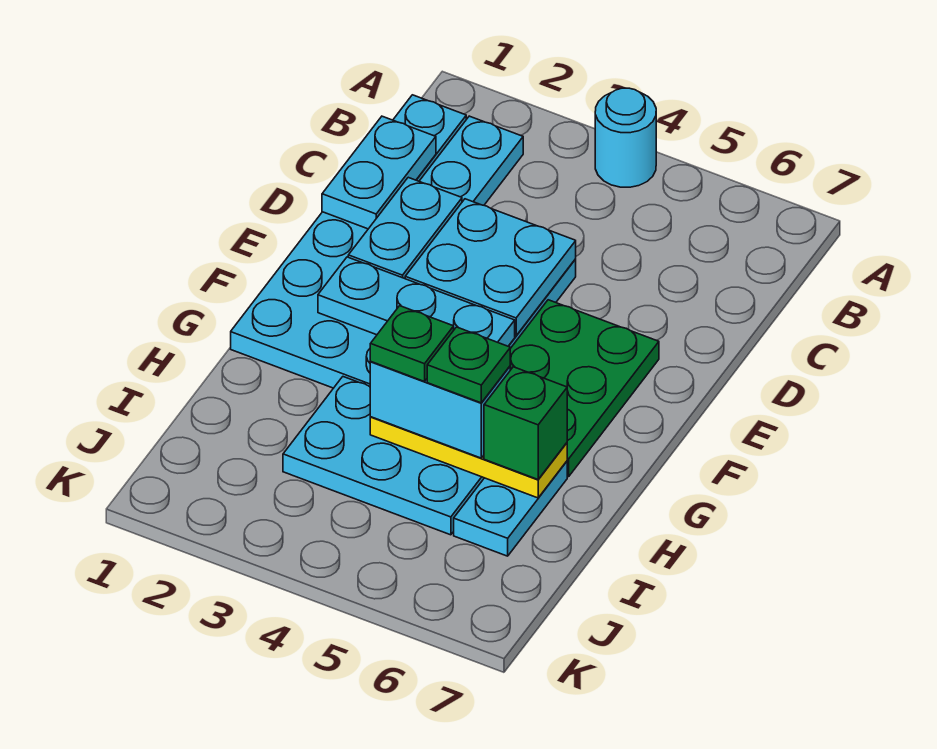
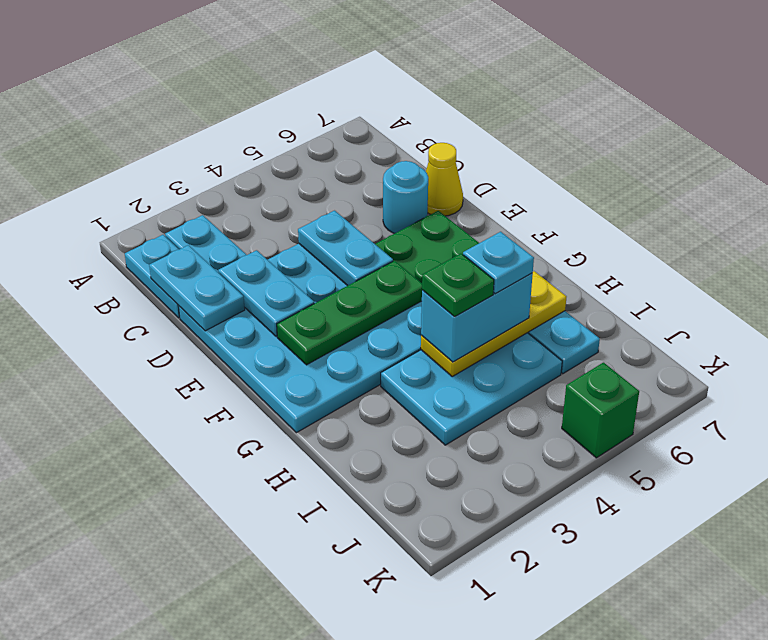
cyan round brick A4 level 1 -> cyan round brick D6 level 1
cyan plate D3:E4 level 2 -> cyan plate D4:E4 level 2
none -> yellow cone D7 level 1
cyan plate F2:F4 level 2 -> green plate F2:F4 level 2
green plate H5 level 4 -> cyan plate H5 level 4
green brick H6 level 3 -> green brick K5 level 1

